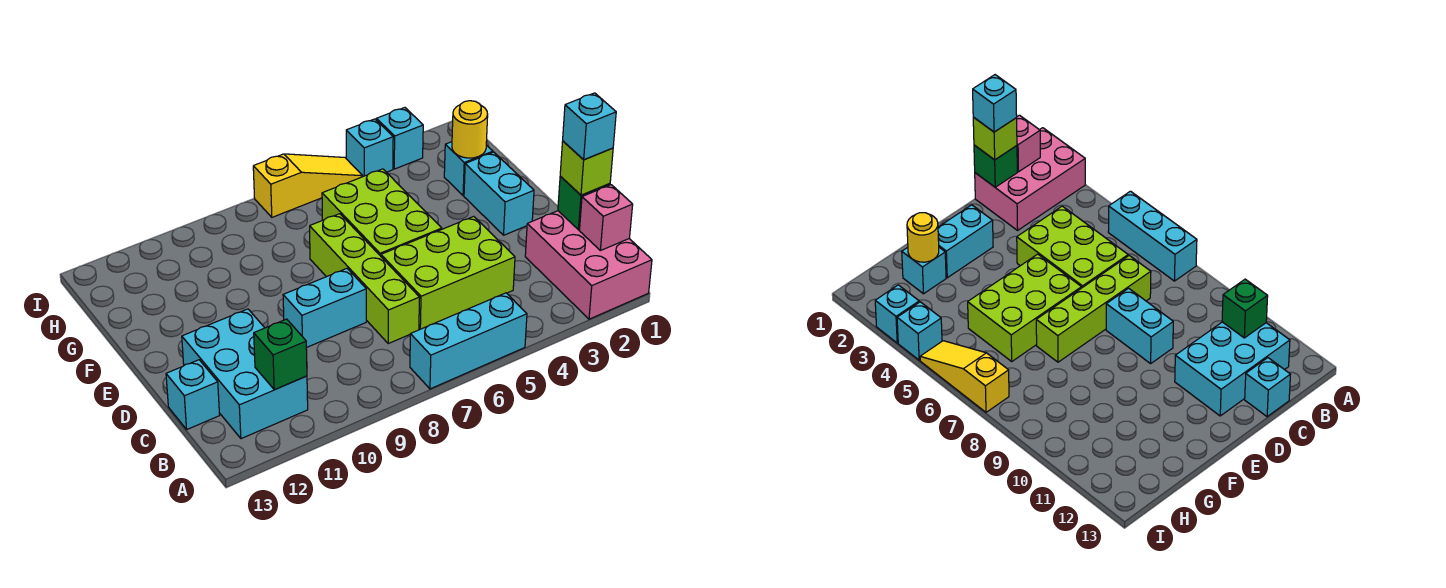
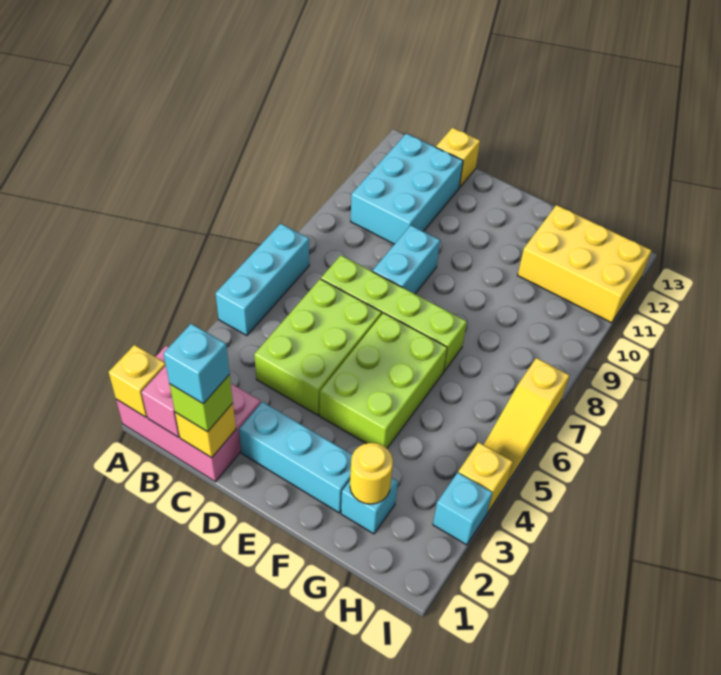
none -> yellow brick A1 level 2
cyan brick B11:D12 level 1 -> cyan brick B10:C12 level 1
green brick B11 level 2 -> none
green brick C1 level 2 -> yellow brick C1 level 2
cyan brick C13 level 1 -> yellow brick C13 level 1
cyan brick E2:F2 level 1 -> cyan brick D2:F2 level 1
lime brick E5:G6 level 1 -> lime brick E4:F6 level 1
none -> yellow brick G11:I12 level 1
cyan brick I4 level 1 -> yellow brick I4 level 1

